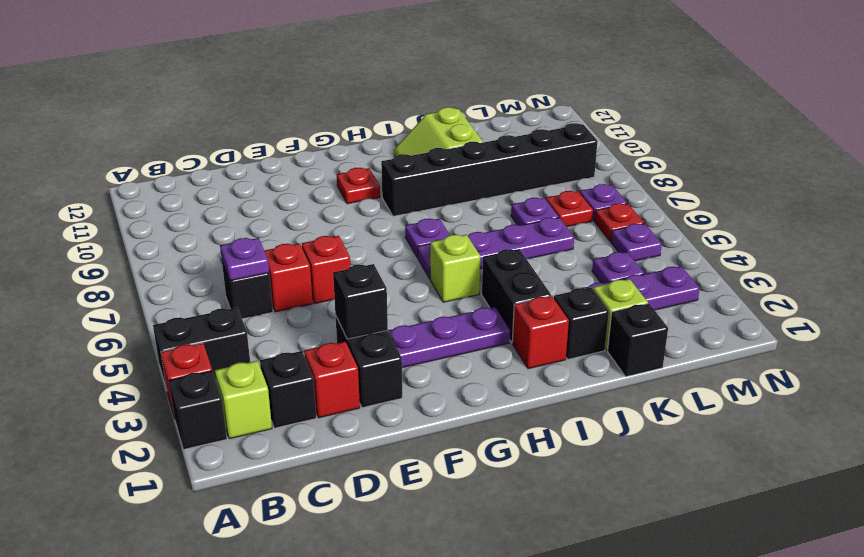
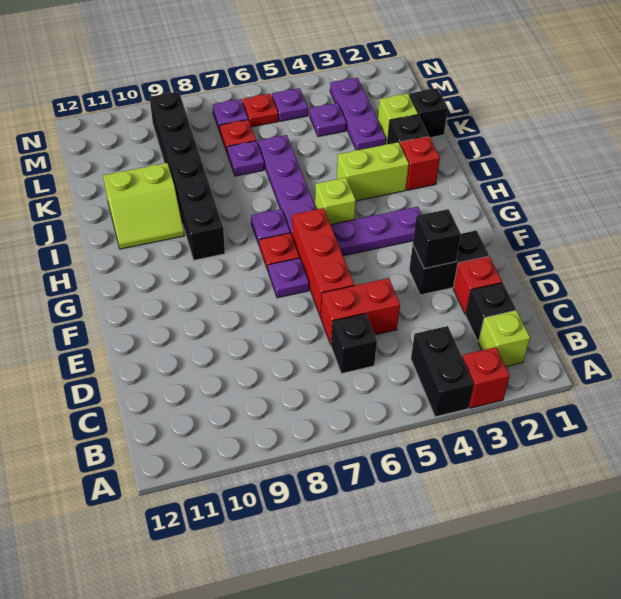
black brick A2 level 1 -> none
purple plate C6 level 2 -> purple plate F7 level 1
red brick D6 level 1 -> red brick D5:D6 level 1
red brick E6 level 1 -> red brick E6:G6 level 1
purple plate F3:H3 level 1 -> purple plate G3:G5 level 1
red plate G10 level 1 -> red plate G7 level 1
black brick I3:I4 level 1 -> lime brick I3:I4 level 1

